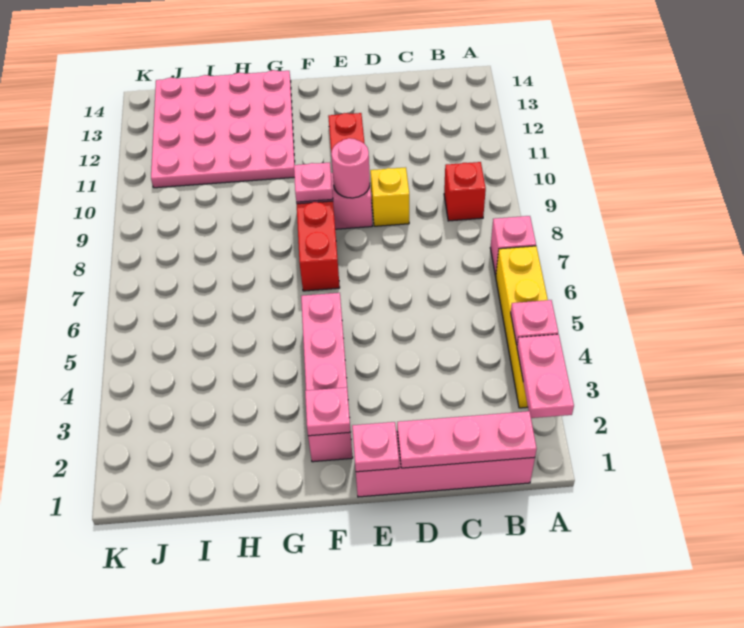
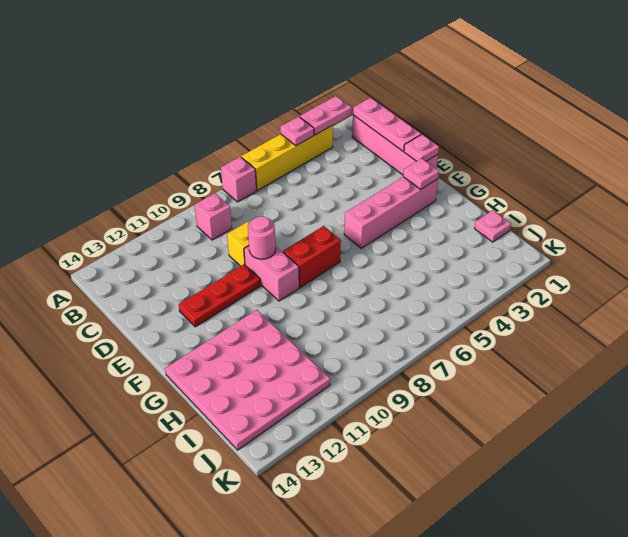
red brick B9 level 1 -> pink brick B9 level 1
pink plate F9 level 2 -> pink plate I1 level 1

